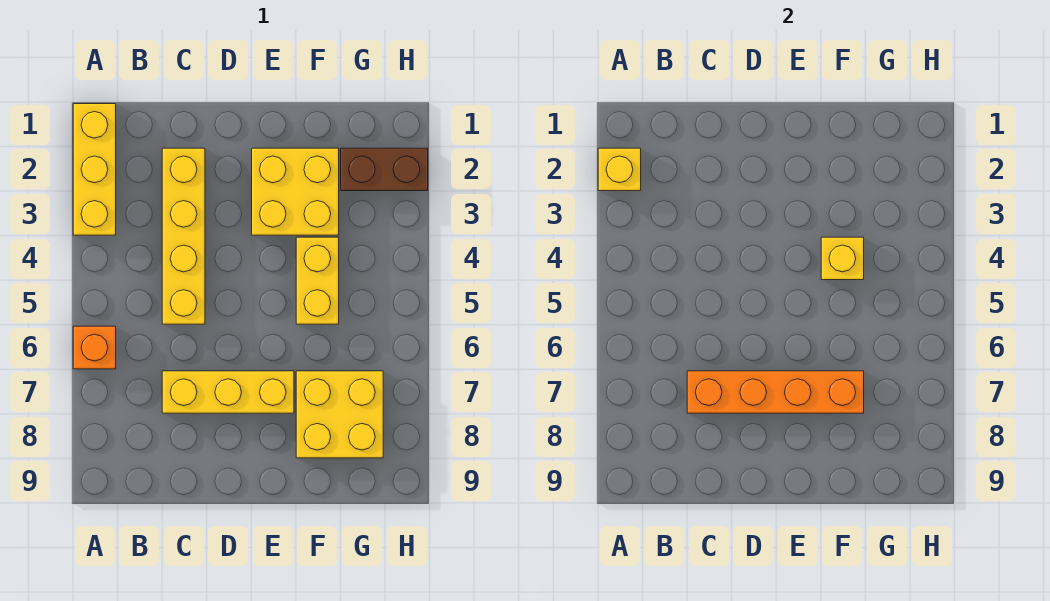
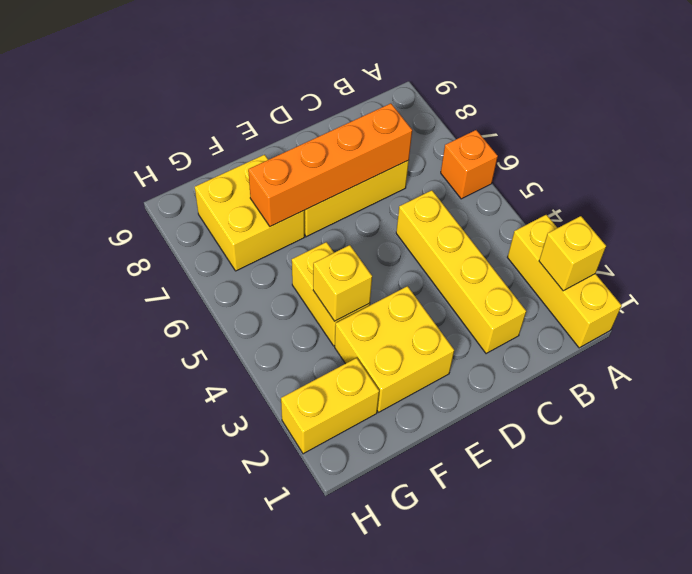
brown brick G2:H2 level 1 -> yellow brick G2:H2 level 1

